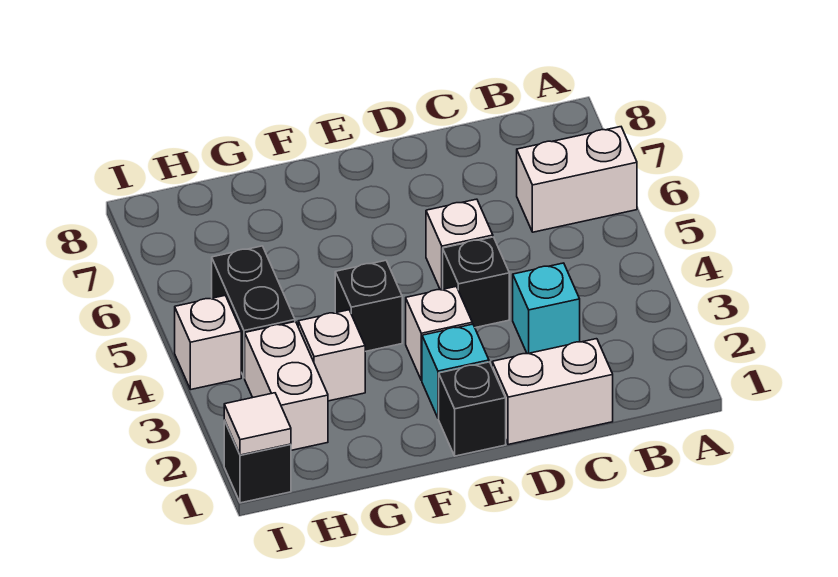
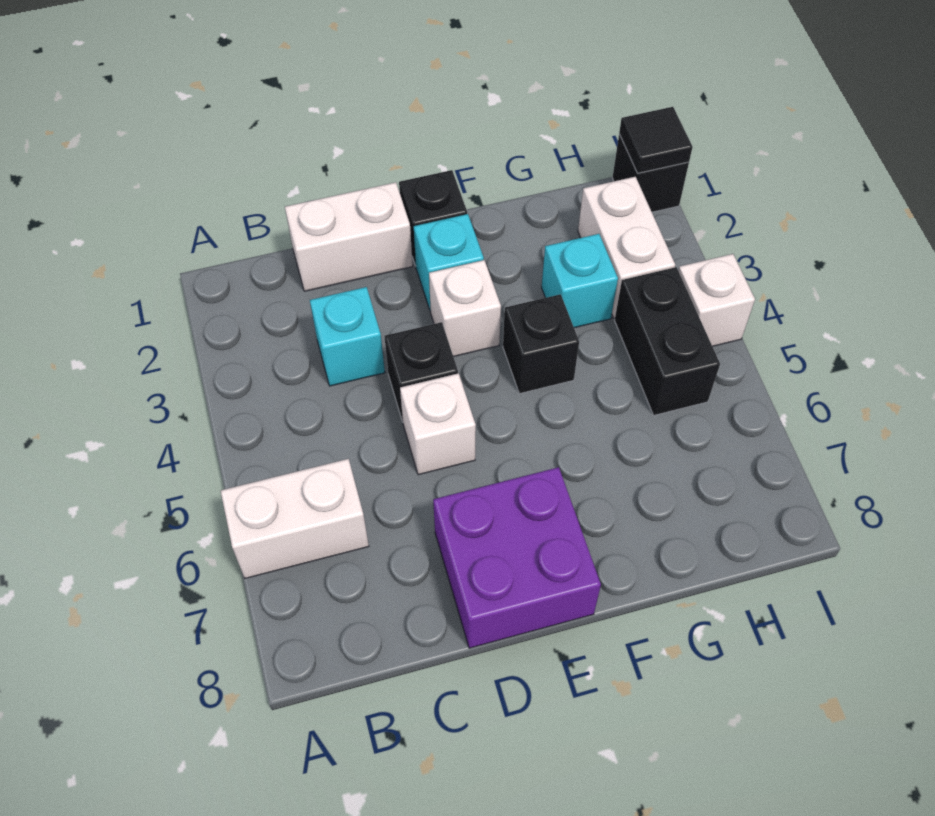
none -> purple brick D7:E8 level 1
white brick G3 level 1 -> cyan brick G3 level 1
white tile I1 level 2 -> black tile I1 level 2

